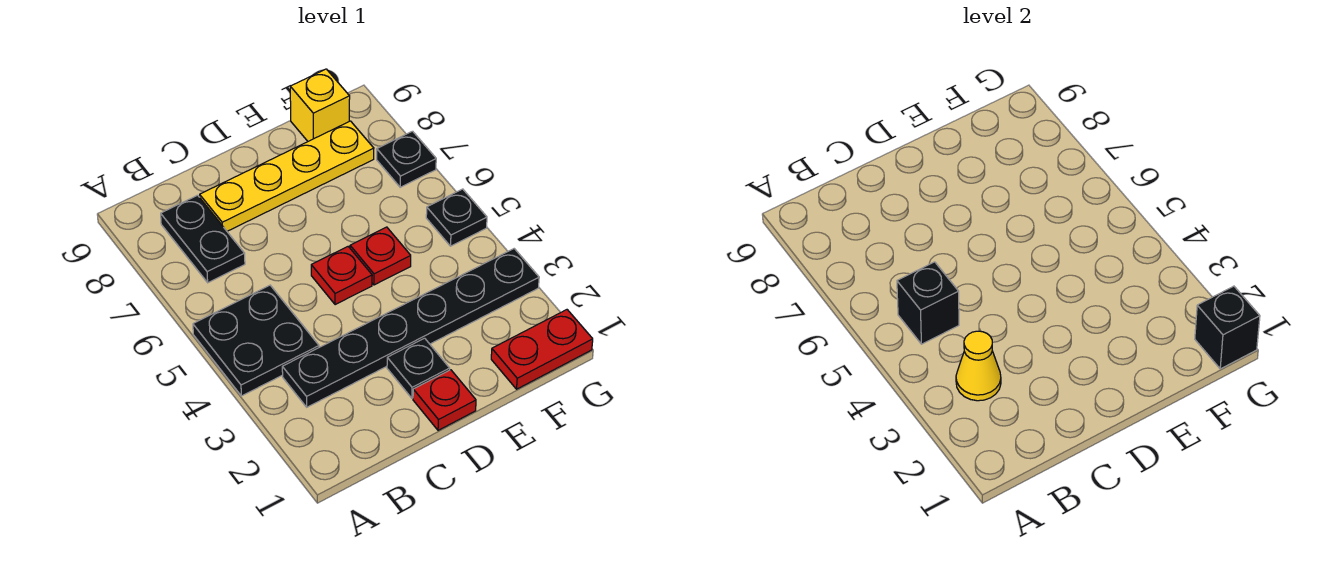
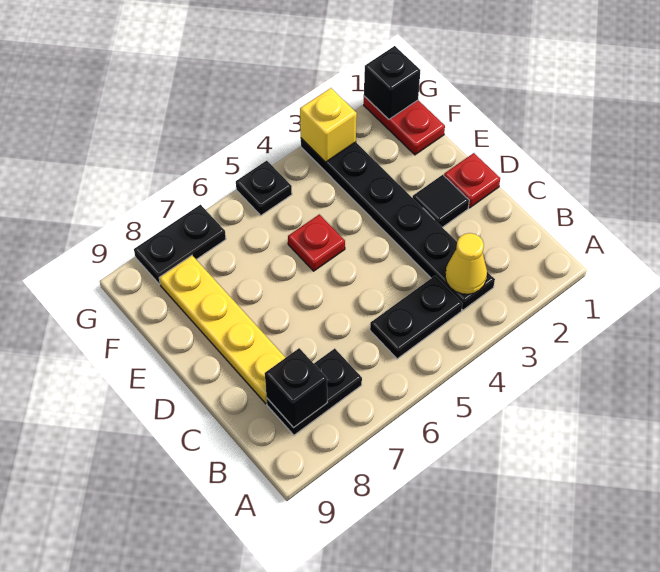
black plate A4:B5 level 1 -> black plate B4:B5 level 1
black brick B5 level 2 -> black brick B8 level 2
black plate D2 level 1 -> black tile D2 level 1
red plate D5 level 1 -> none
yellow brick F9 level 1 -> yellow brick G3 level 2
black plate G7 level 1 -> black plate G7:G8 level 1

